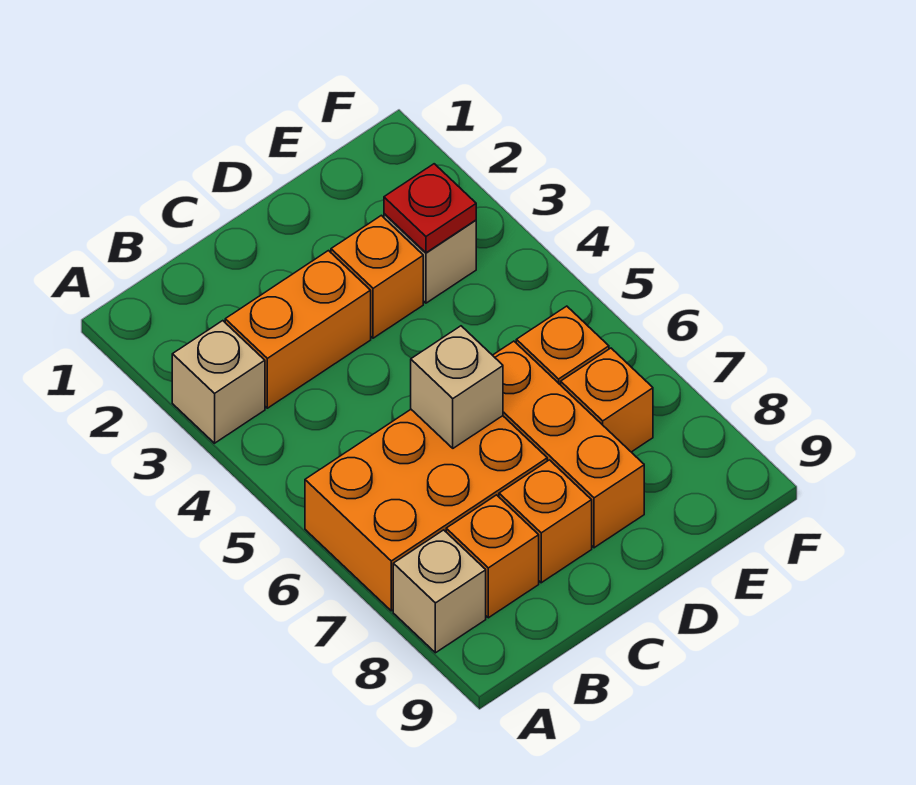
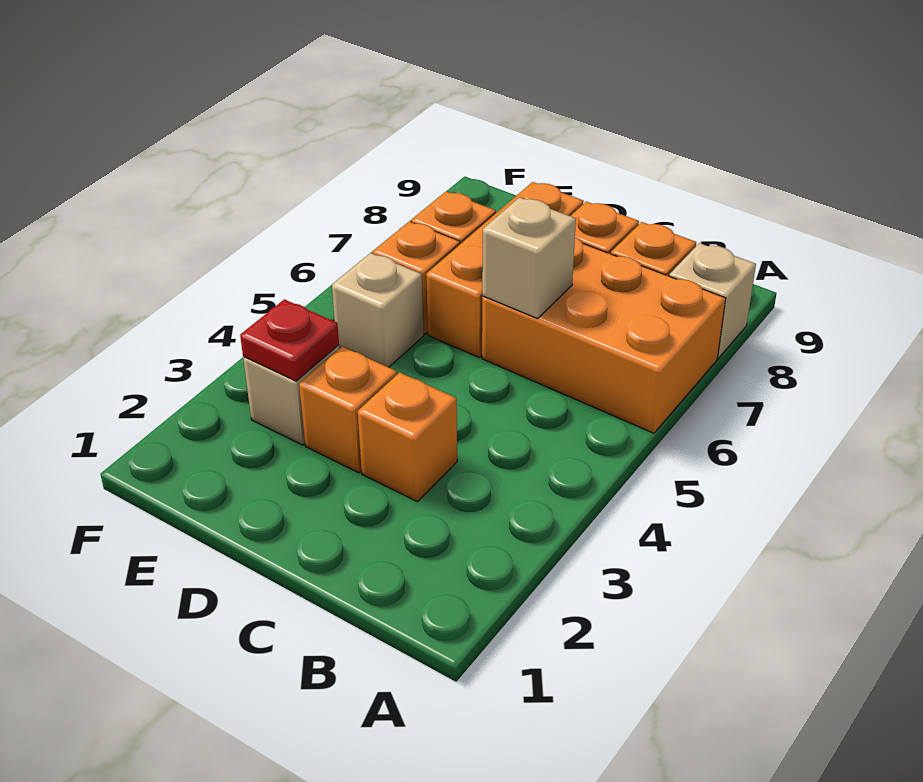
tan brick A3 level 1 -> tan brick E5 level 1
orange brick B3:C3 level 1 -> orange brick C3 level 1

